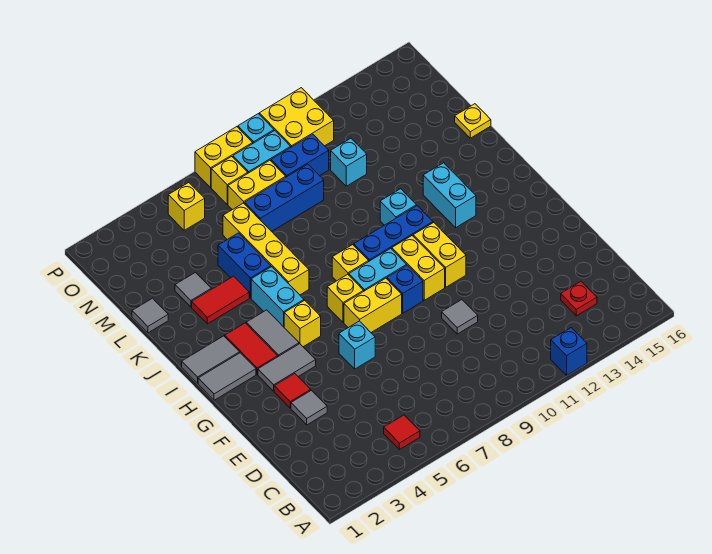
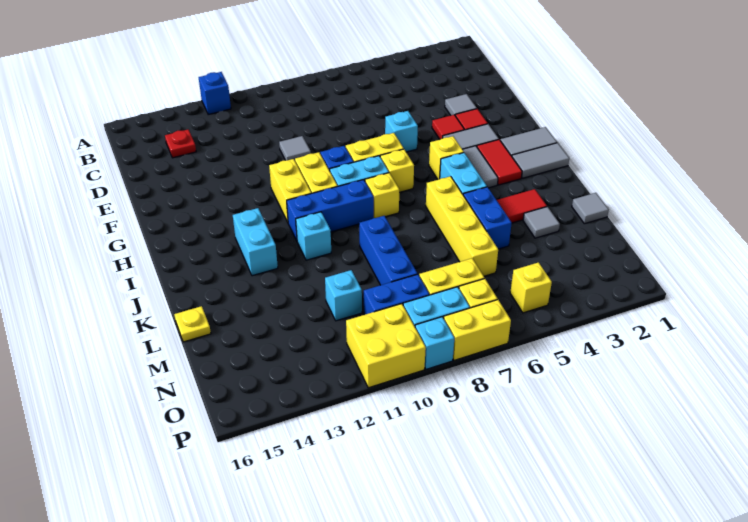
red tile B5 level 1 -> red tile F4 level 1
blue brick M7:M9 level 1 -> blue brick K9:M9 level 1

